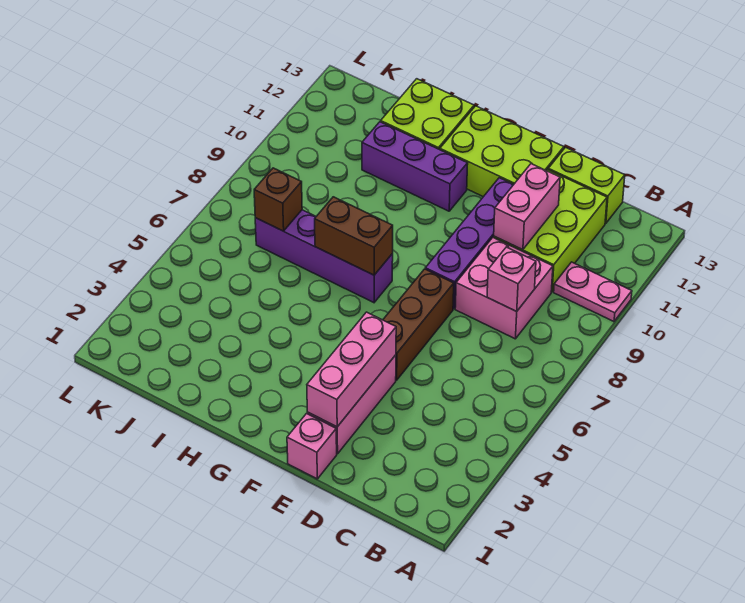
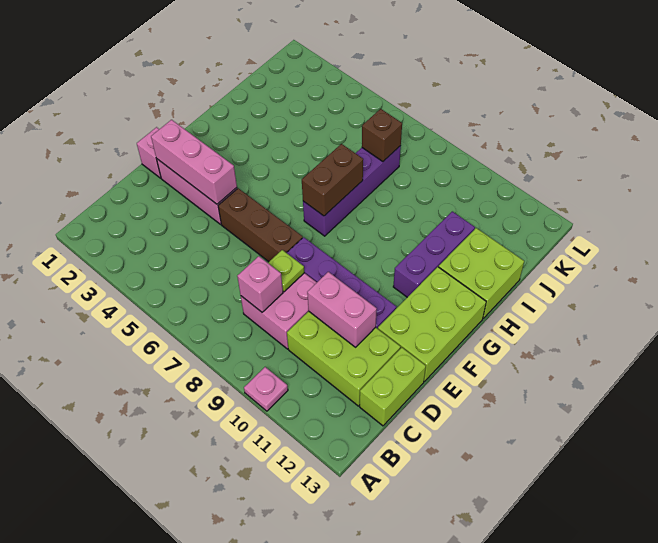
pink plate A10:B10 level 1 -> pink plate A10 level 1
none -> lime plate D8 level 2

